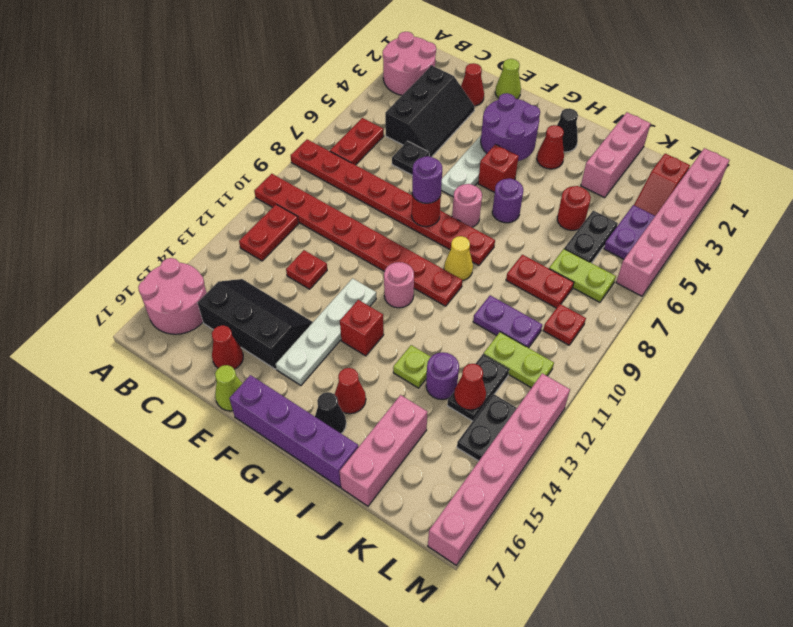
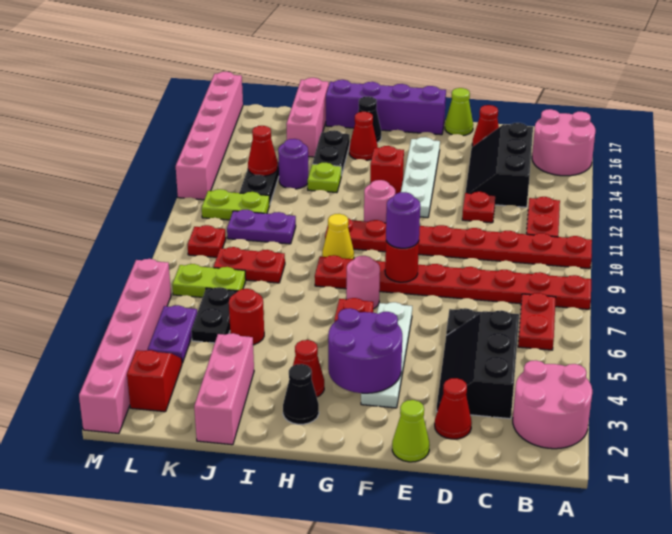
black slope C14:E15 level 1 top 15 -> black slope C13:D15 level 1 top C
purple round brick H6 level 1 -> none
black plate L13:L14 level 1 -> black plate I14:I15 level 1

